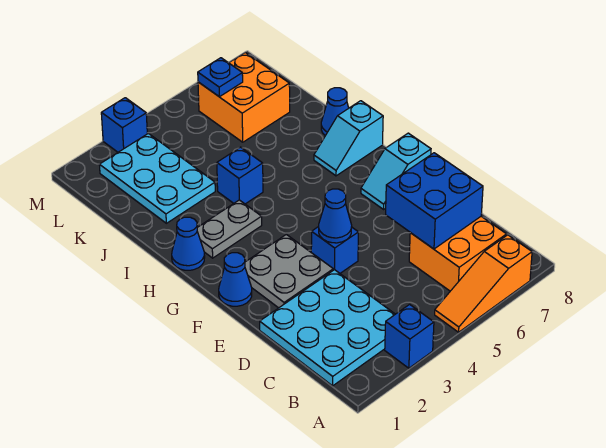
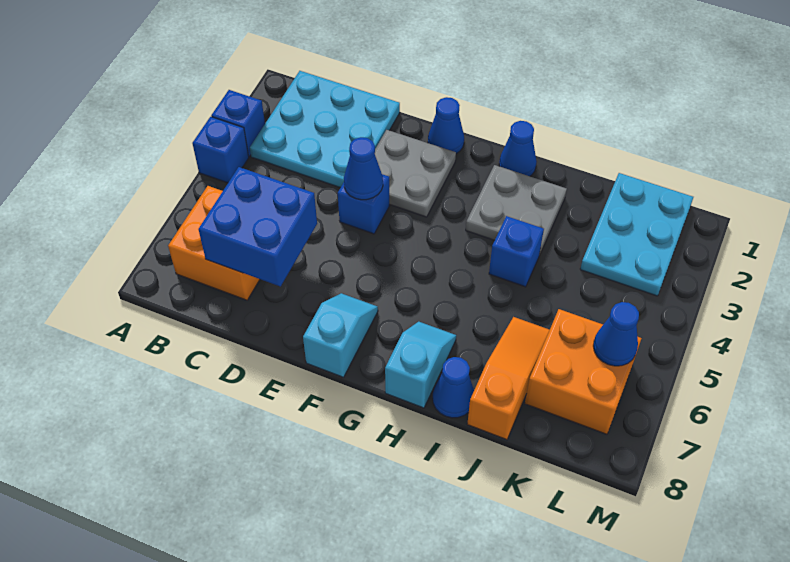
orange slope A5:A7 level 1 top 7 -> orange slope J6:J8 level 1 top 8
grey plate H2:H3 level 1 -> grey plate H2:I3 level 1
cyan plate J2:L3 level 1 -> cyan plate K1:L3 level 1
blue plate L6 level 2 -> blue cone L6 level 2
blue brick M3 level 1 -> blue brick A4 level 1

